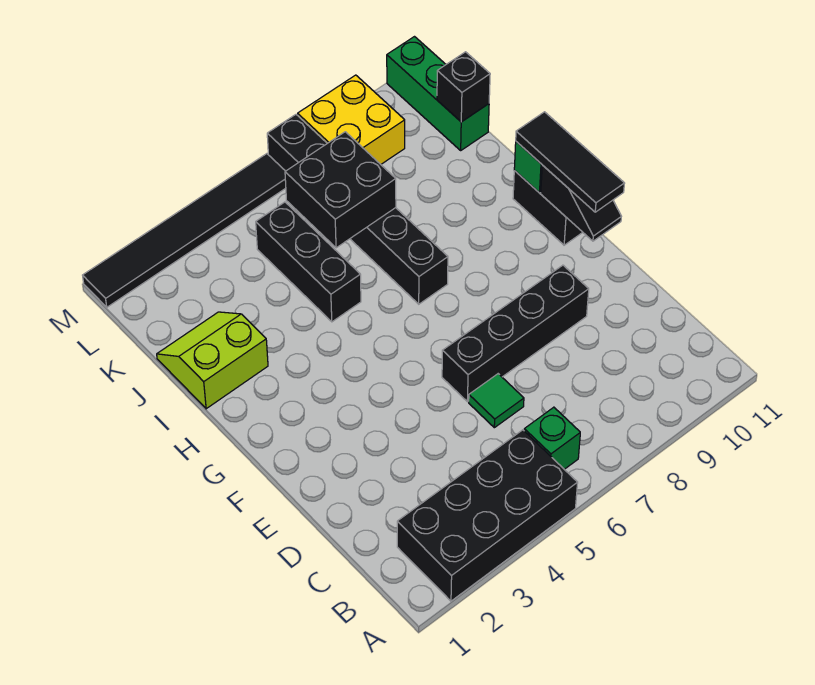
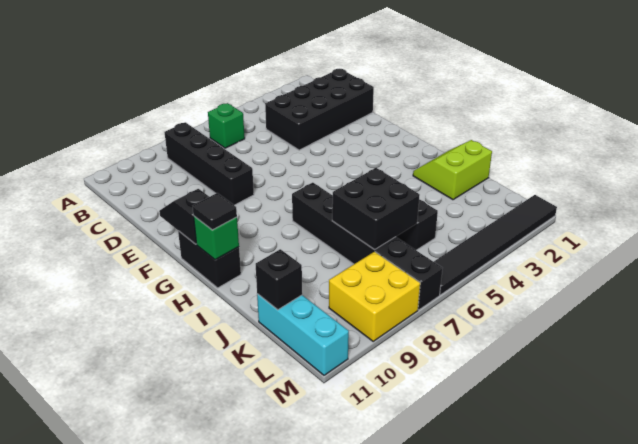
black brick A2:B5 level 1 -> black brick C1:D4 level 1
green tile D6 level 1 -> none
black brick E6:E9 level 1 -> black brick B8:E8 level 1
black tile F11:H11 level 3 -> black tile H11 level 3
lime slope I1:J2 level 1 top I -> lime slope I1:J2 level 1 top J
green brick K11:M11 level 1 -> cyan brick K11:M11 level 1

